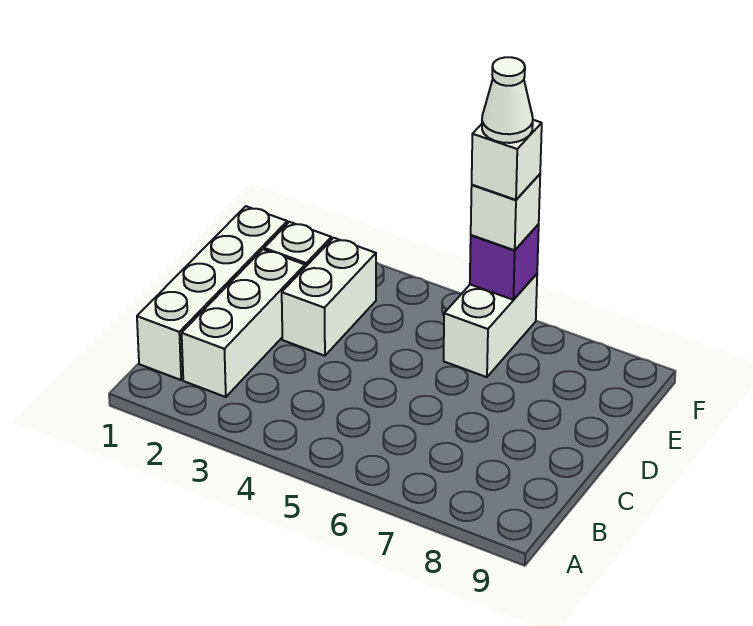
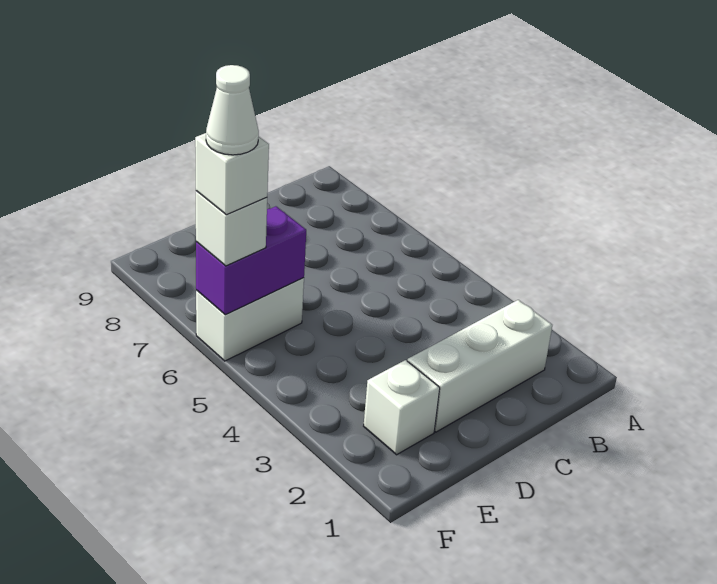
white brick B1:E1 level 1 -> none
white brick D3:E3 level 1 -> none
purple brick F6 level 2 -> purple brick E6:F6 level 2

